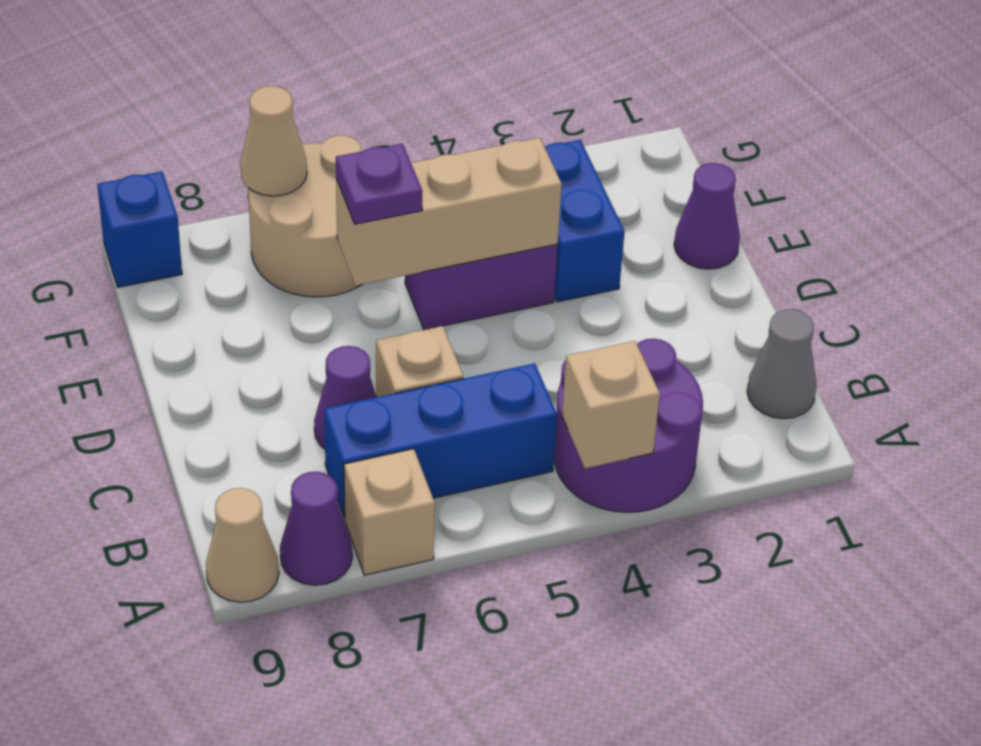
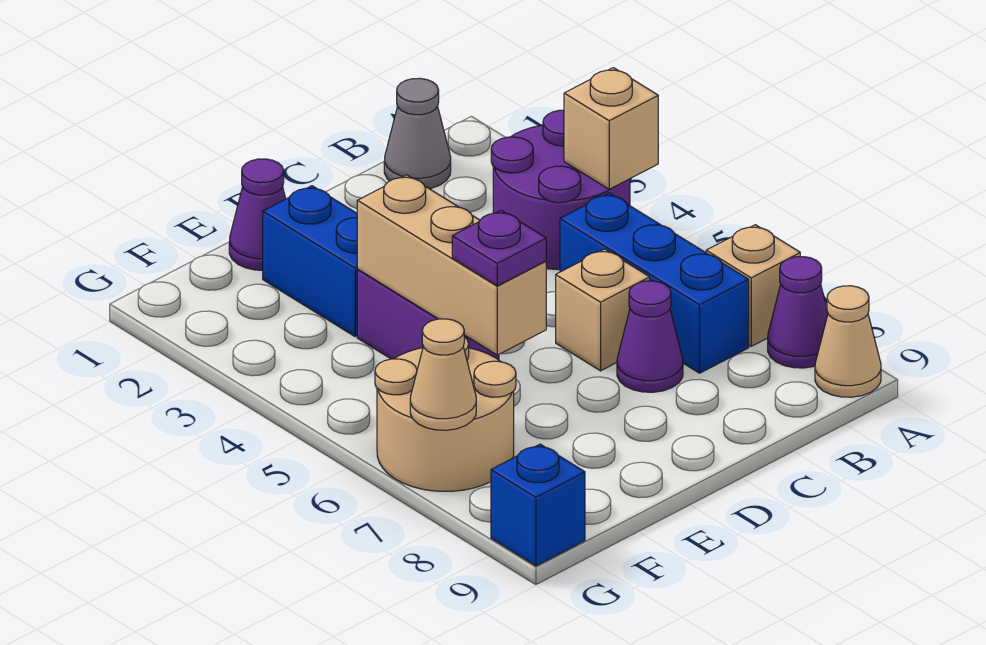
blue brick E3:F3 level 1 -> blue brick E2:E3 level 1

